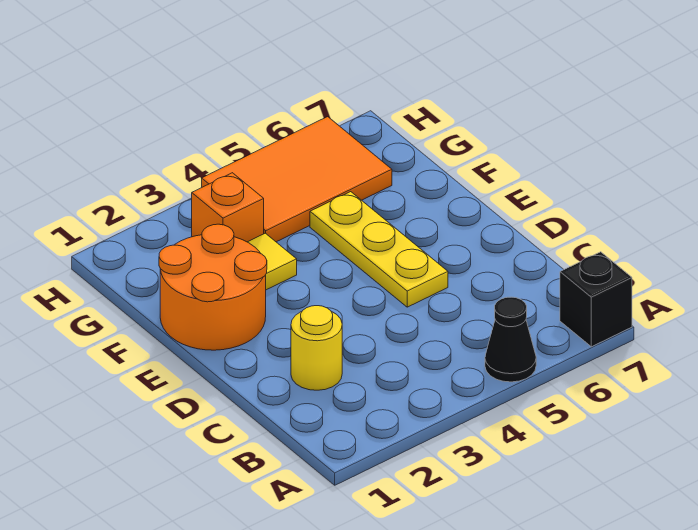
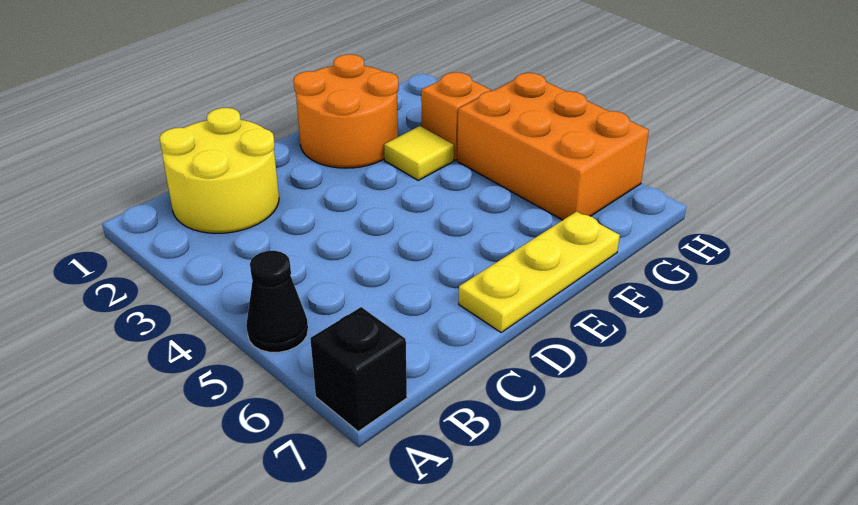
yellow round brick C2 level 1 -> yellow round brick B1:C2 level 1
yellow plate D5:F5 level 1 -> yellow plate D7:F7 level 1
orange tile G4:H6 level 1 -> orange brick G4:H6 level 1

